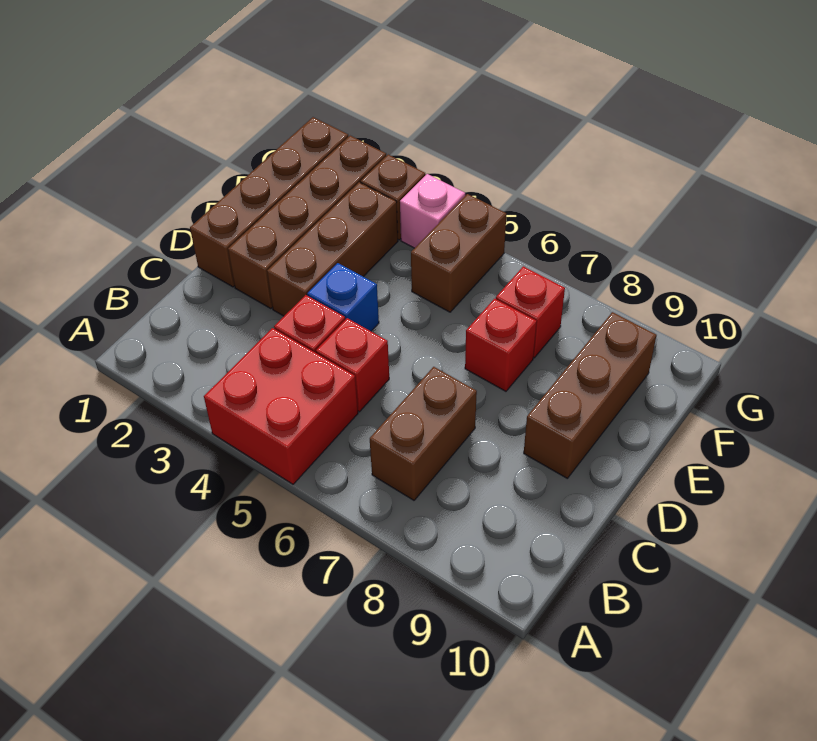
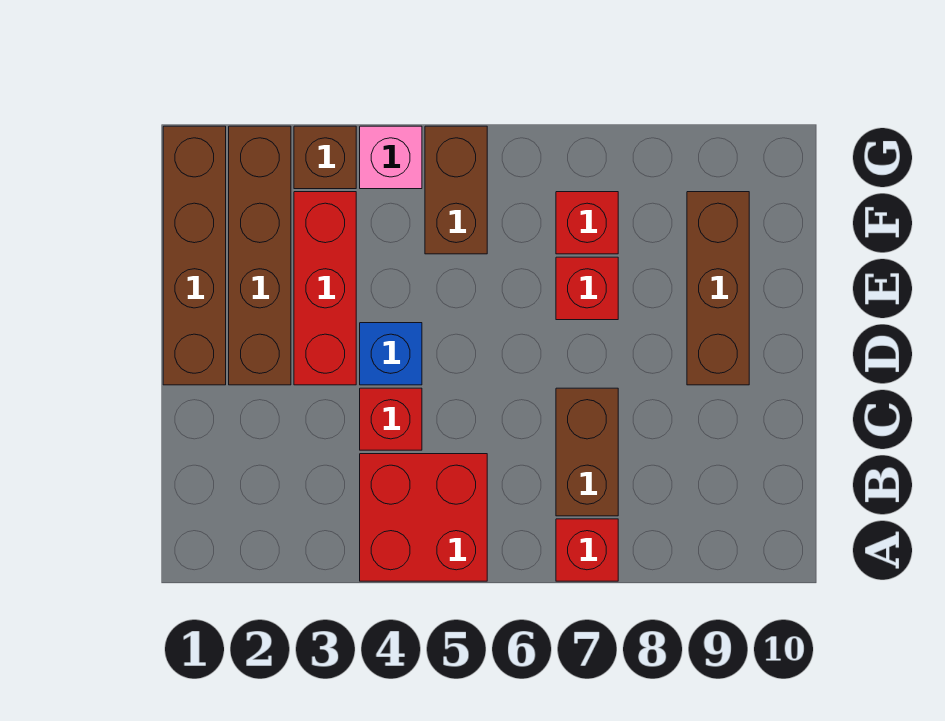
red brick C5 level 1 -> red brick A7 level 1
brown brick D3:F3 level 1 -> red brick D3:F3 level 1

